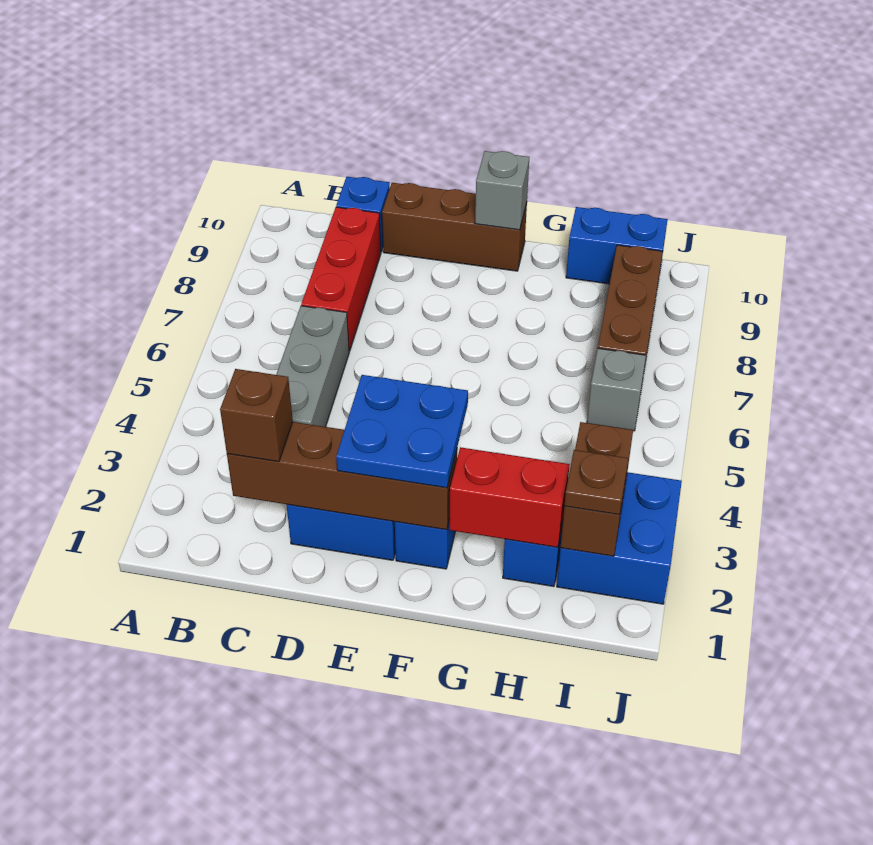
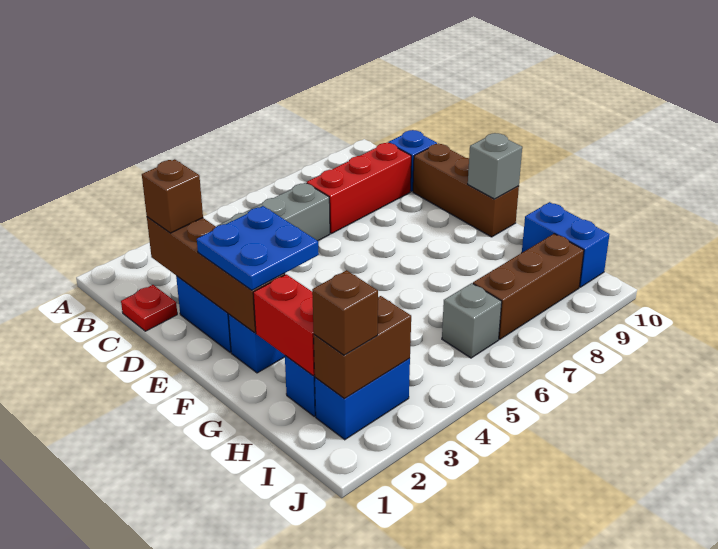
none -> red plate C1 level 1
blue brick I2:J3 level 1 -> blue brick I2:I3 level 1
brown plate I2 level 3 -> brown brick I2 level 3

